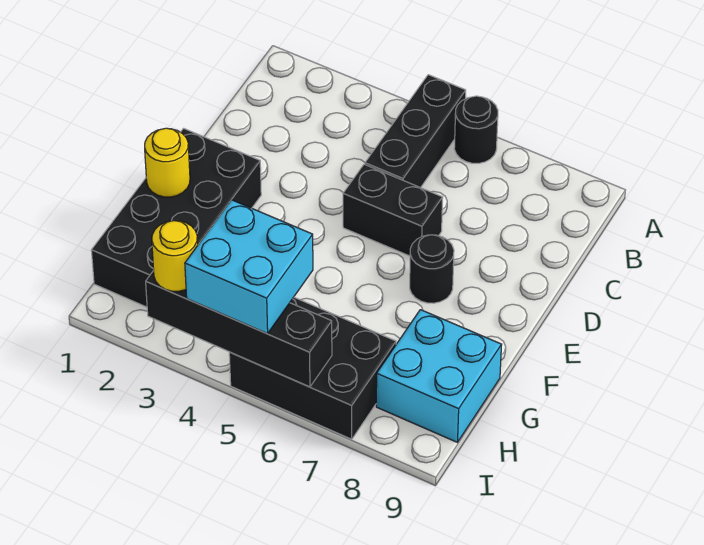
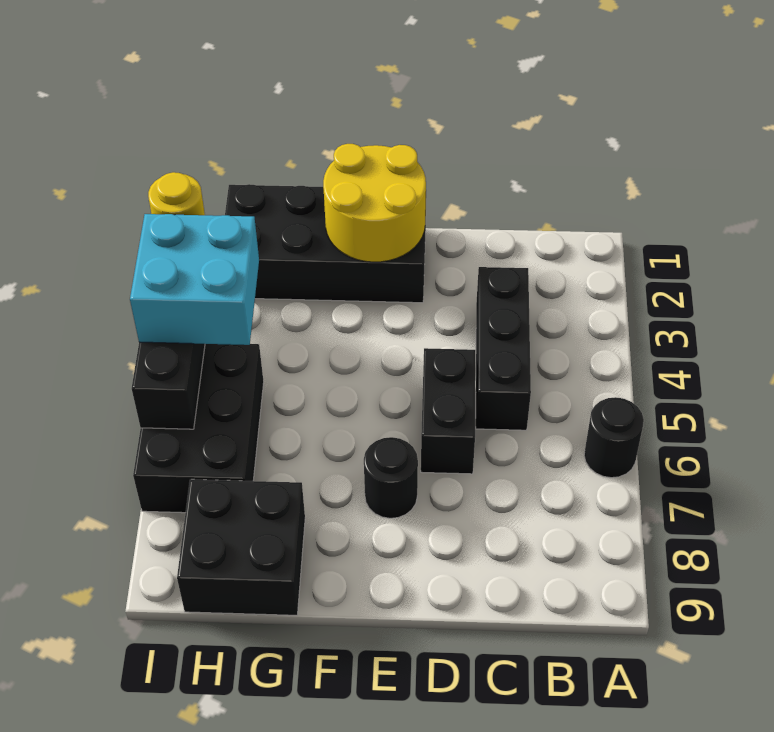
black brick A5:C5 level 1 -> black brick C3:C5 level 1
yellow round brick F1 level 2 -> yellow round brick E1:F2 level 2
cyan brick G8:H9 level 1 -> black brick G8:H9 level 1

